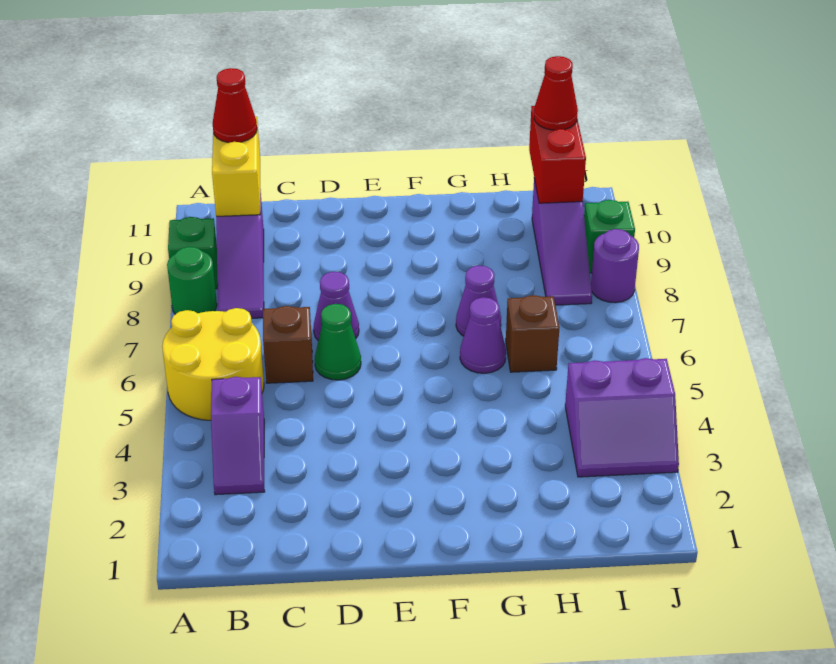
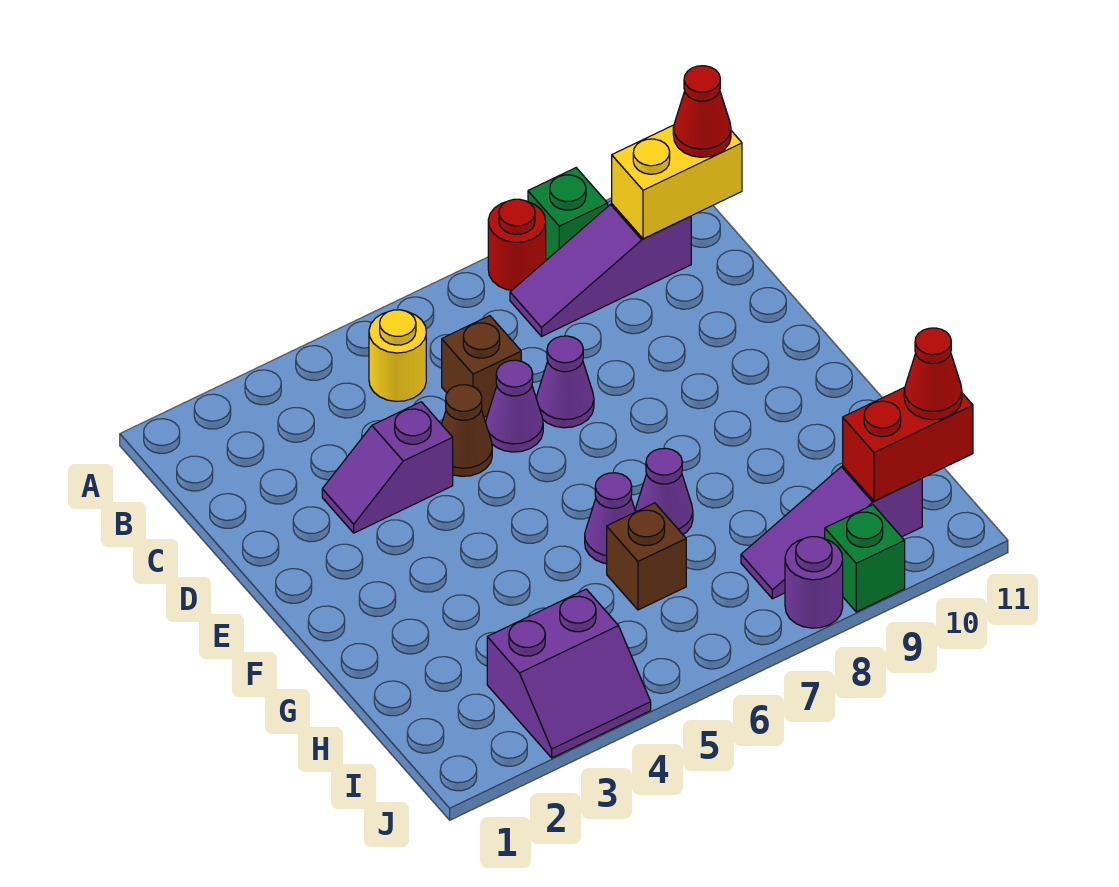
yellow round brick A5:B6 level 1 -> yellow round brick B5 level 1
green round brick A8 level 1 -> red round brick A8 level 1
purple slope B3:B4 level 1 top 4 -> purple slope D3:D4 level 1 top 4
none -> brown cone D5 level 1
green cone D6 level 1 -> purple cone D6 level 1
purple slope I3:J4 level 1 top 4 -> purple slope I3:J4 level 1 top I

